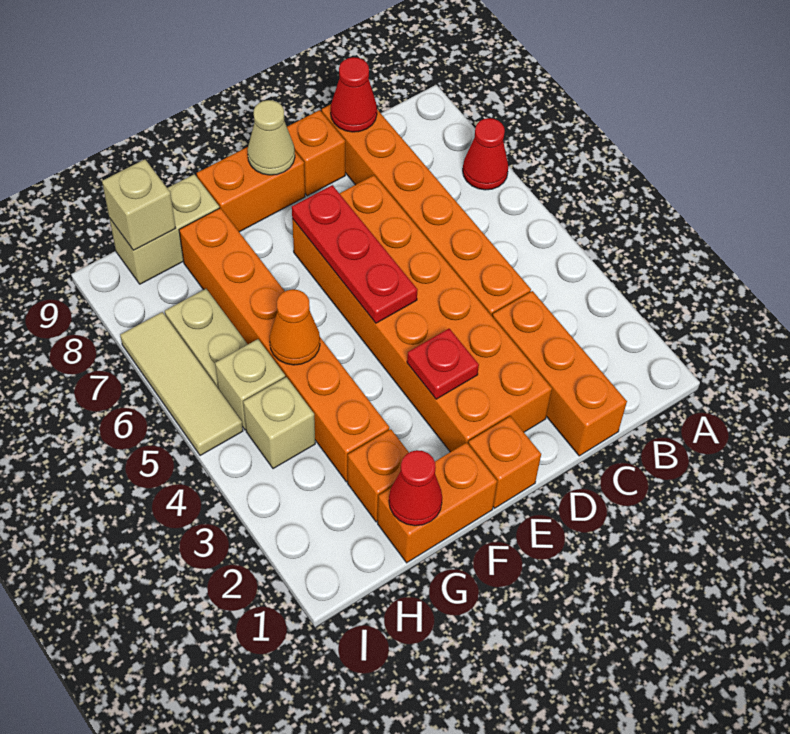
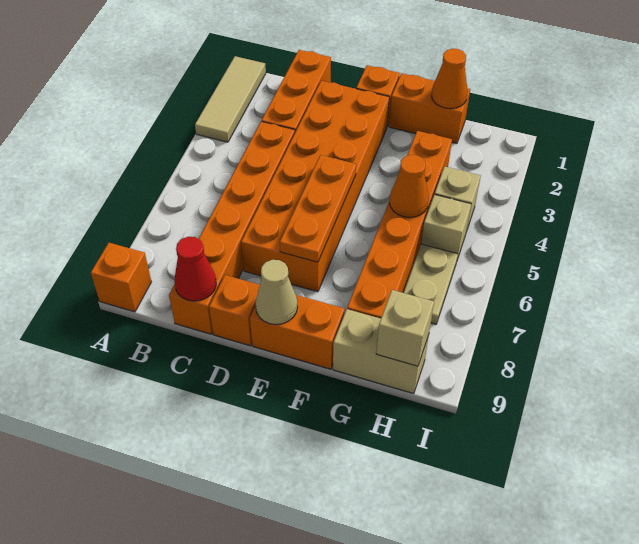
red cone A7 level 1 -> none
red plate E3 level 2 -> none
red plate E5:E7 level 2 -> orange plate E5:E7 level 2
red cone G1 level 2 -> orange cone G1 level 2
orange brick G2 level 1 -> orange brick A9 level 1
tan tile I5:I7 level 1 -> tan tile A1:A3 level 1

